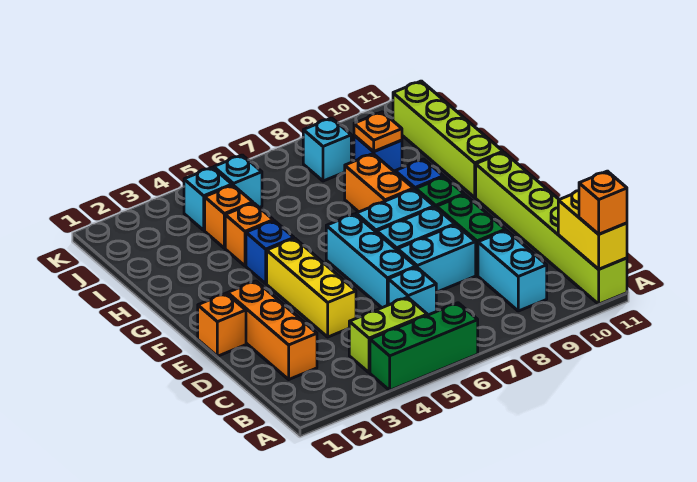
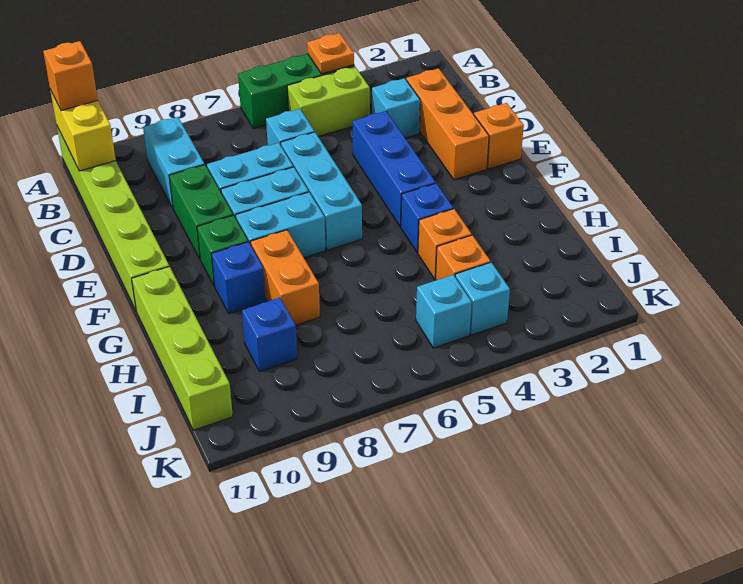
yellow brick D4:F4 level 1 -> blue brick D4:F4 level 1
orange plate I9 level 2 -> orange plate A4 level 2
cyan brick J8 level 1 -> cyan brick C3 level 1

